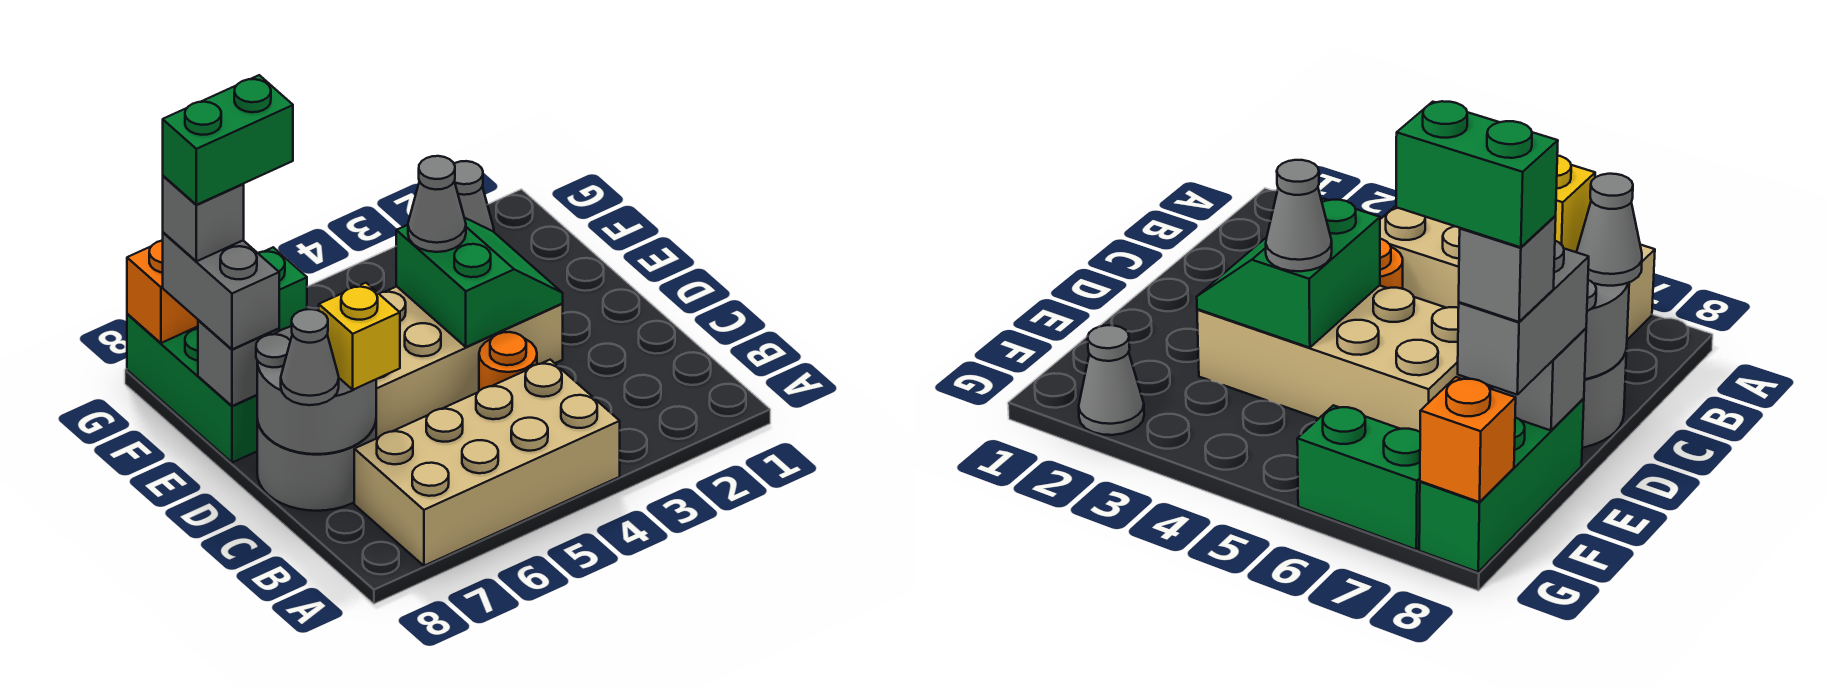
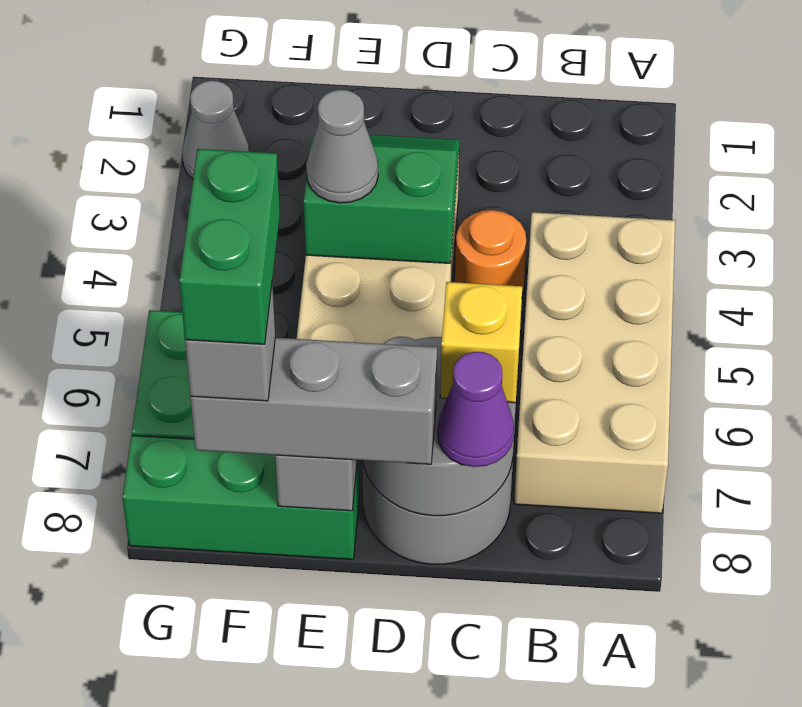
grey cone C8 level 3 -> purple cone C8 level 3
grey brick E8:F8 level 3 -> grey brick D8:F8 level 3
orange brick G8 level 2 -> none

